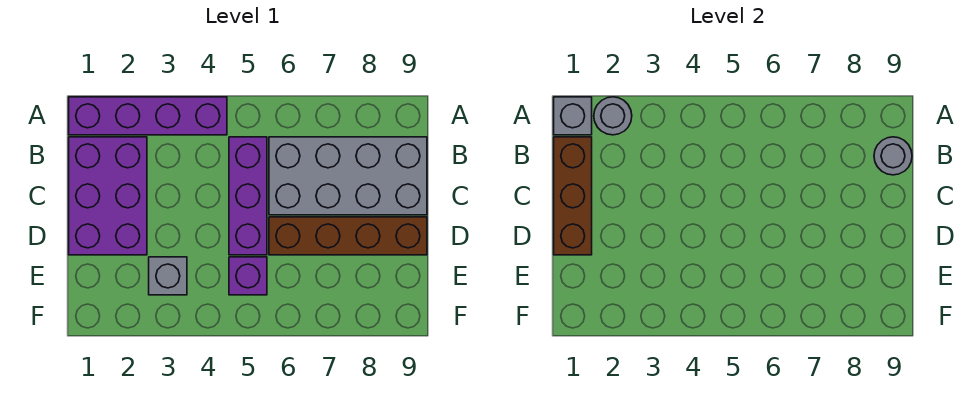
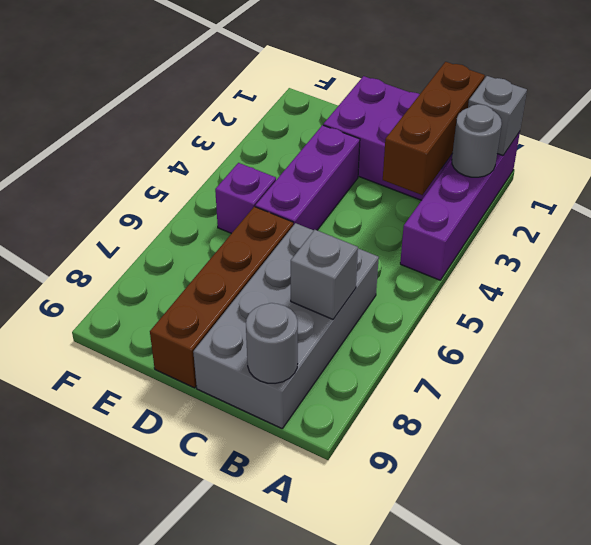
brown brick B1:D1 level 2 -> brown brick B1:B3 level 2
purple brick B5:D5 level 1 -> purple brick D3:D5 level 1
grey brick E3 level 1 -> grey brick B7 level 2

